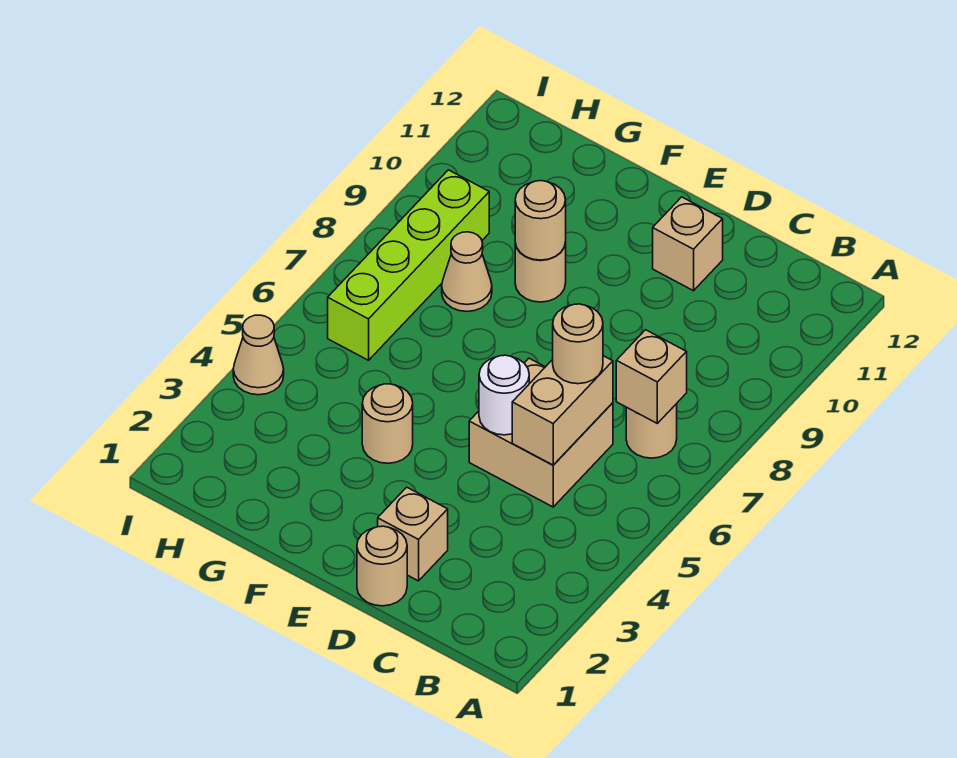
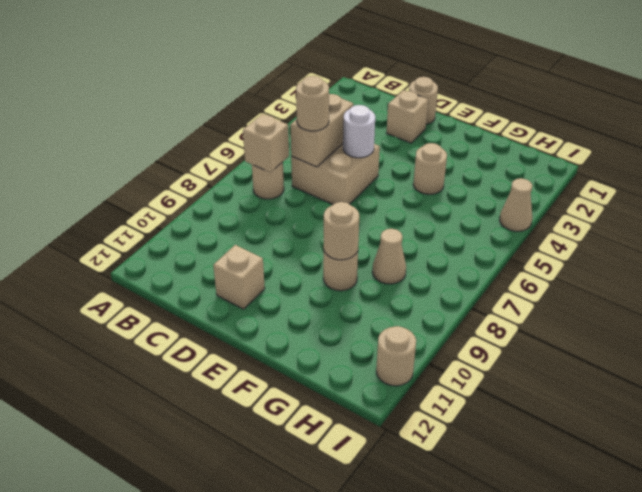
lime brick H6:H9 level 1 -> none
none -> tan round brick I11 level 1

